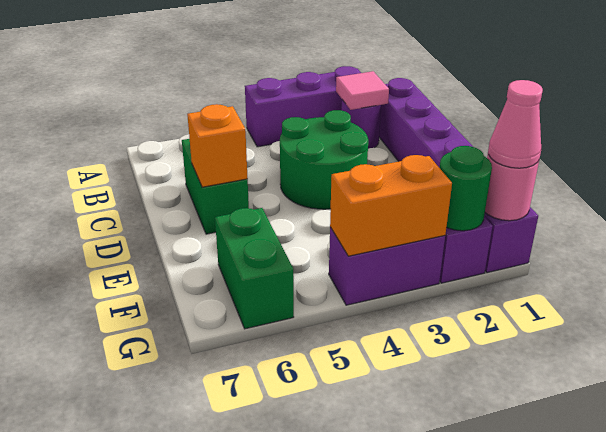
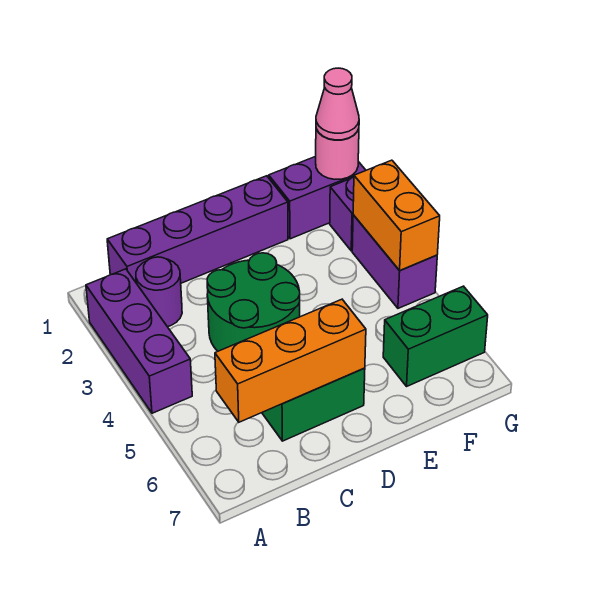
pink tile B2 level 2 -> none
orange brick D6 level 2 -> orange brick B6:D6 level 2
green round brick G2 level 2 -> none

